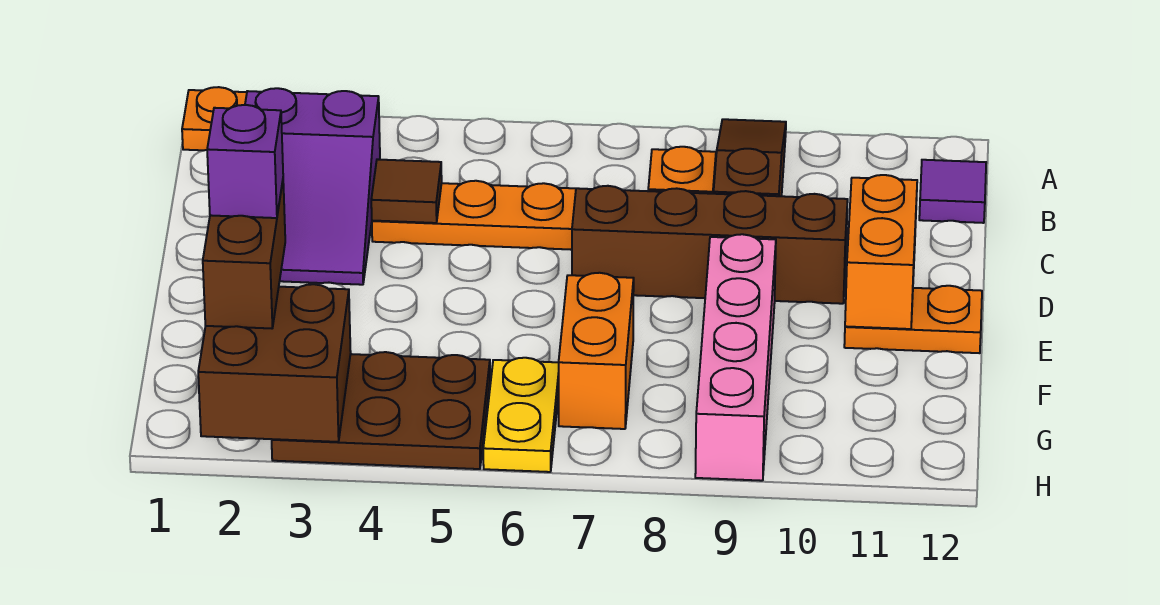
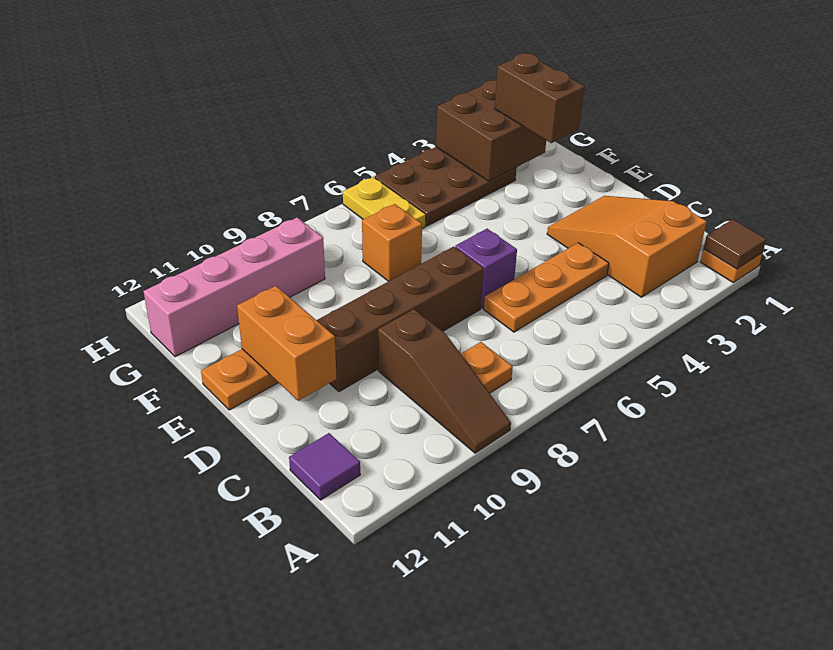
purple slope B2:D3 level 1 top B -> orange slope B2:D3 level 1 top B
brown tile C4 level 2 -> brown tile A1 level 2
pink brick E9:H9 level 1 -> pink brick G9:G12 level 1
purple brick F2 level 4 -> purple brick D6 level 1
orange brick F7:G7 level 1 -> orange brick F7 level 1

